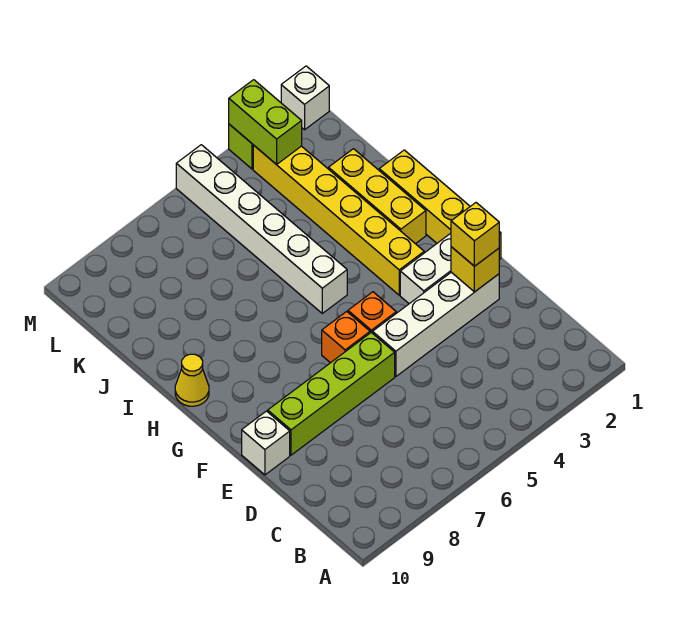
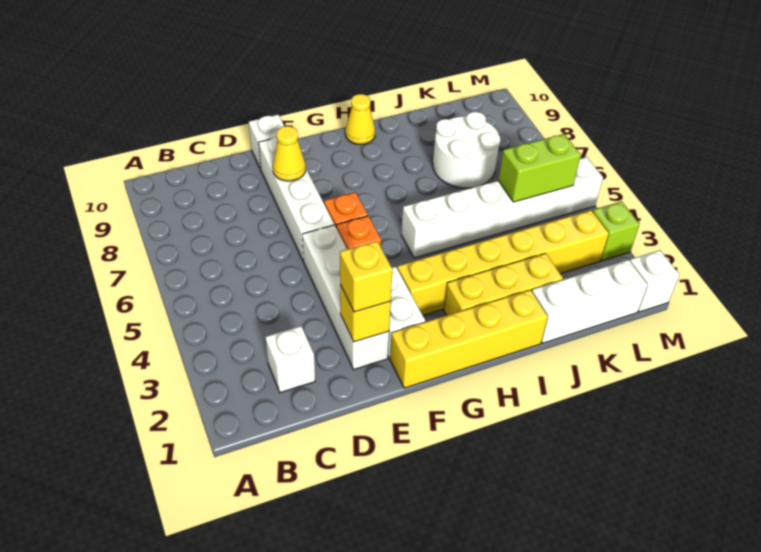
none -> white brick C2 level 1
lime brick E6:E9 level 1 -> white brick E6:E9 level 1
none -> yellow cone E8 level 2
none -> white brick J1:L1 level 1
none -> white round brick J7:K8 level 1
lime brick L3:M3 level 2 -> lime brick K5:L5 level 2

